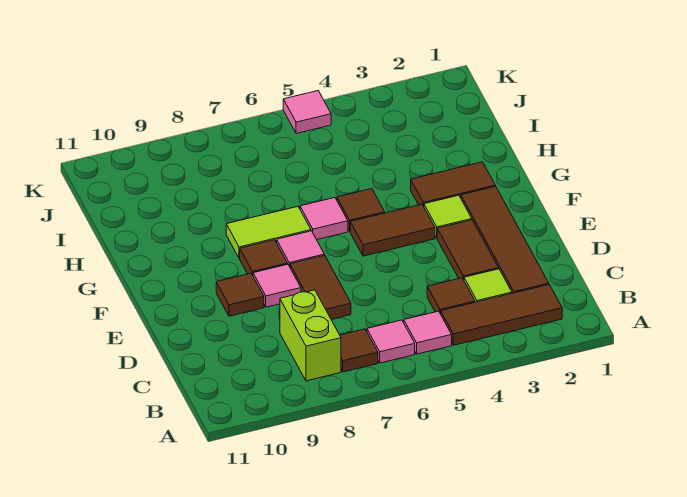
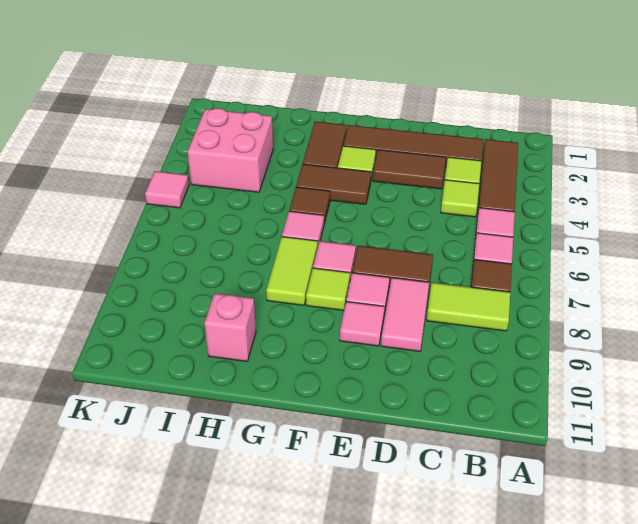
lime brick B8:C8 level 1 -> lime tile B8:C8 level 1
brown tile C4 level 1 -> lime tile C4 level 1
none -> pink tile D8:D9 level 1
brown tile E9 level 1 -> pink tile E9 level 1
brown tile F4:F5 level 1 -> brown tile F4:G4 level 1
brown tile F8 level 1 -> lime tile F8 level 1
none -> pink brick H10 level 1
none -> pink brick I3:J4 level 1

